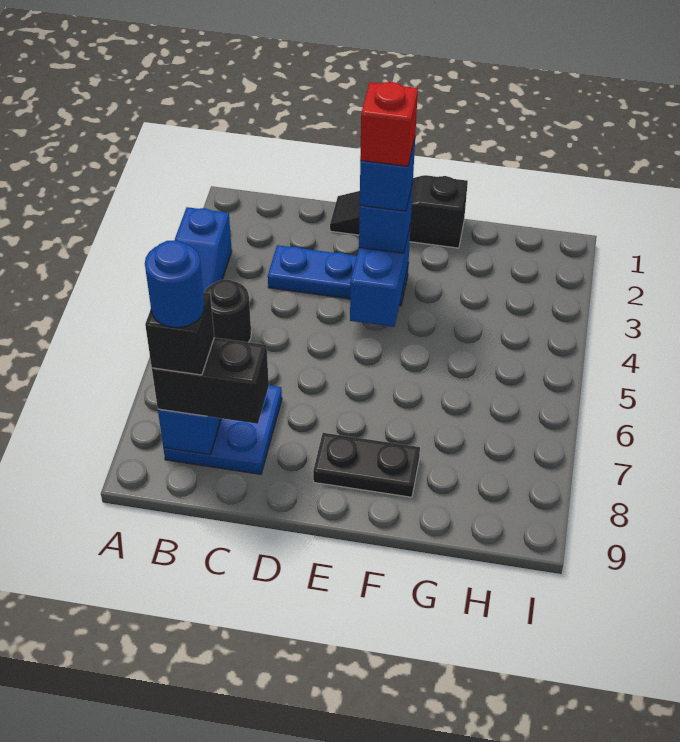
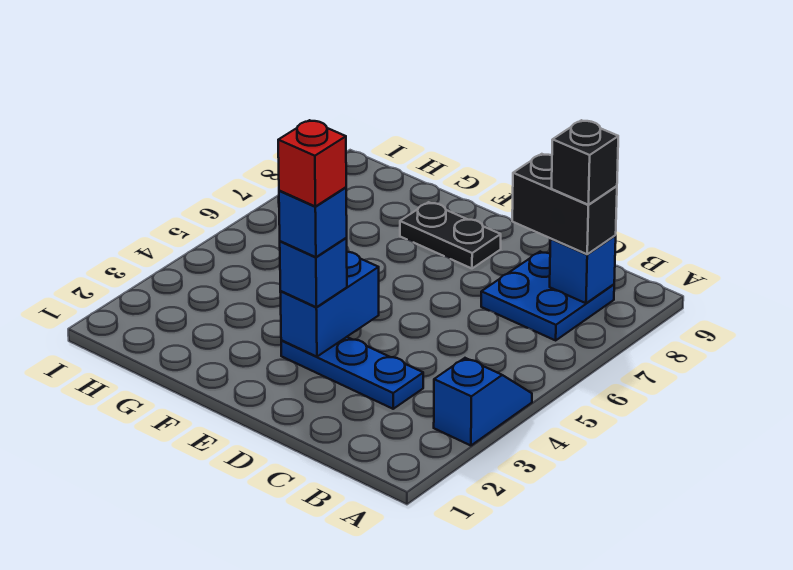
black round brick B5 level 1 -> none
blue round brick B8 level 5 -> none
black slope D1:F1 level 1 top F -> none

